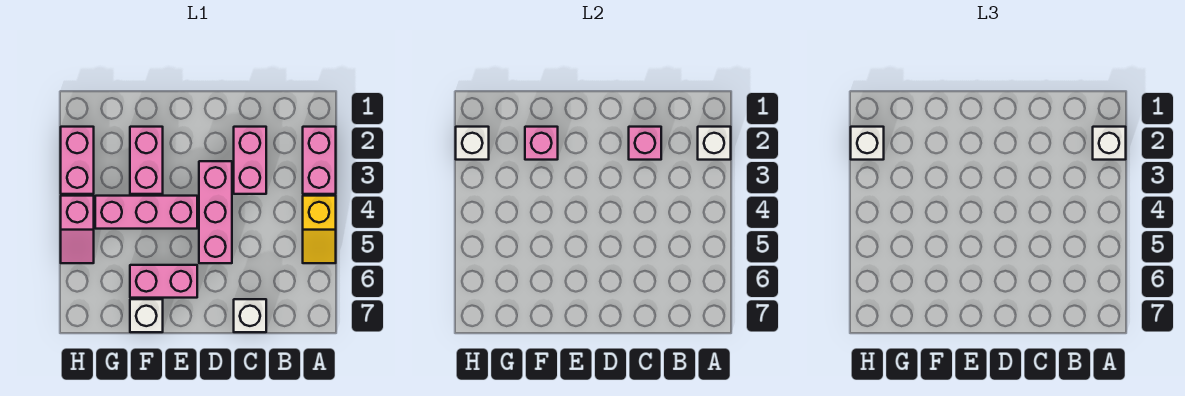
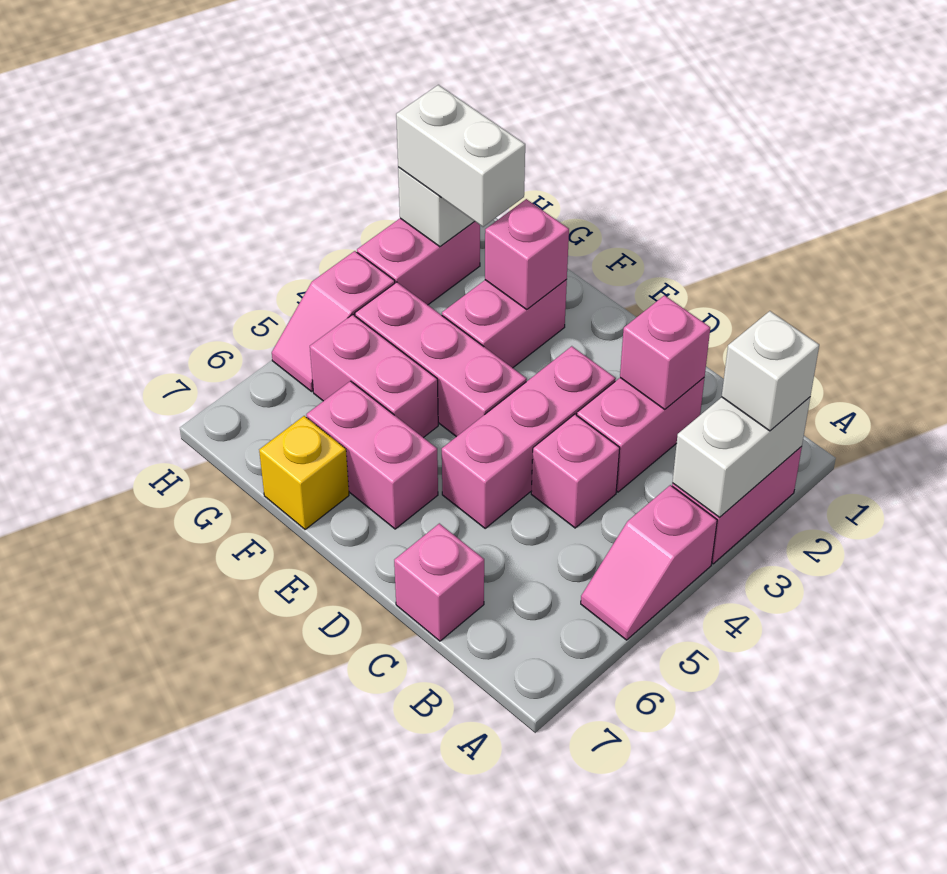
white brick A2 level 2 -> white brick A2:A3 level 2
yellow slope A4:A5 level 1 top 4 -> pink slope A4:A5 level 1 top 4
none -> pink brick C4 level 1
white brick C7 level 1 -> pink brick C7 level 1
none -> pink brick F5:G5 level 1
white brick F7 level 1 -> yellow brick F7 level 1
white brick H2 level 3 -> white brick G2:H2 level 3

